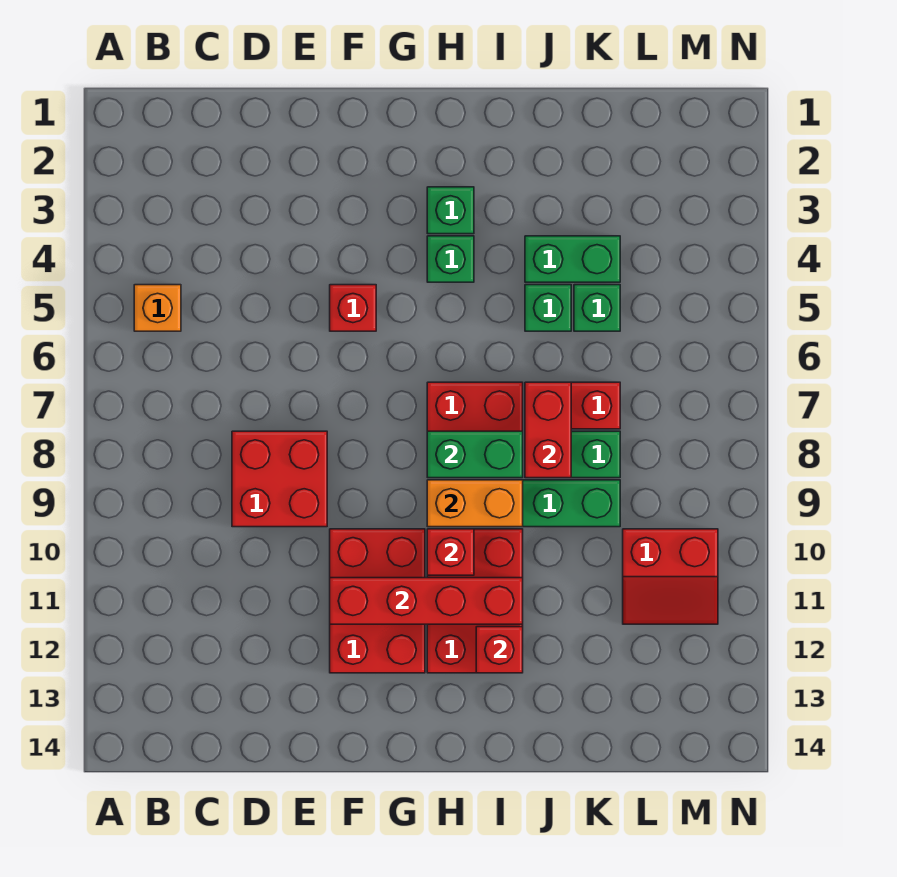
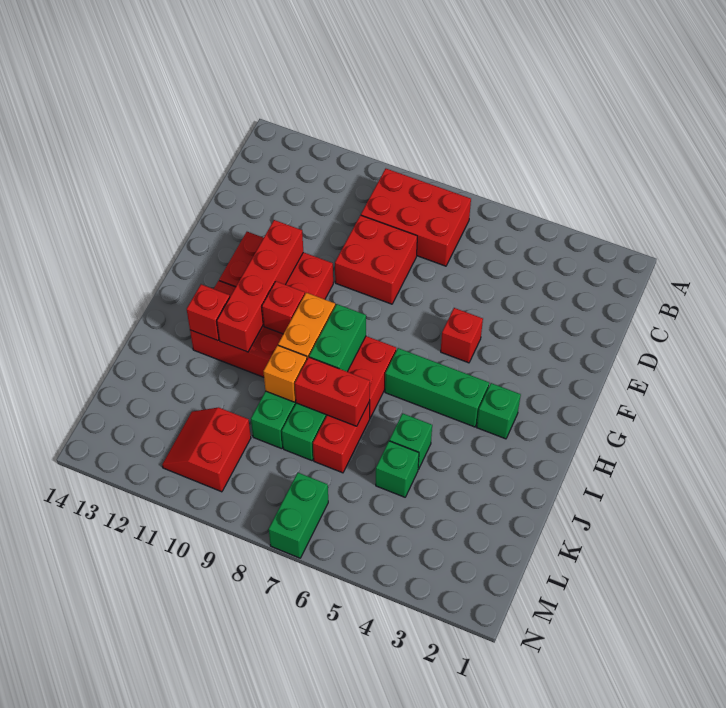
orange brick B5 level 1 -> orange brick J9 level 2
none -> red brick B7:C9 level 1
green brick H4 level 1 -> green brick H4:H6 level 1
green brick J4:K4 level 1 -> green brick M7:N7 level 1

